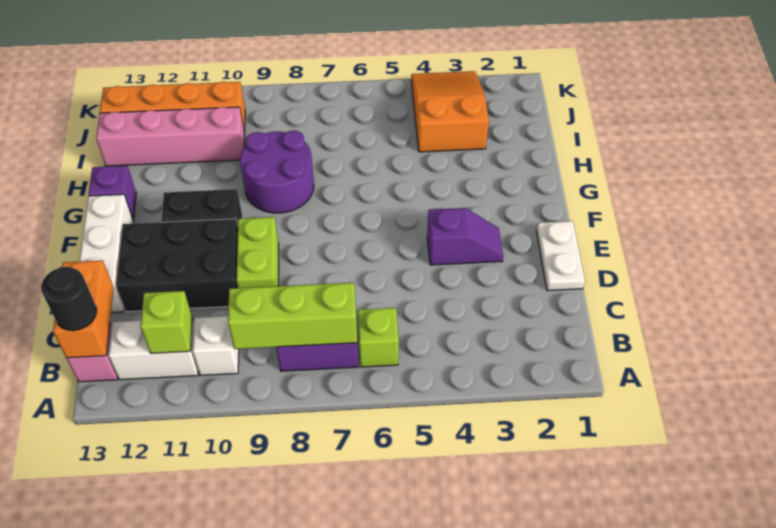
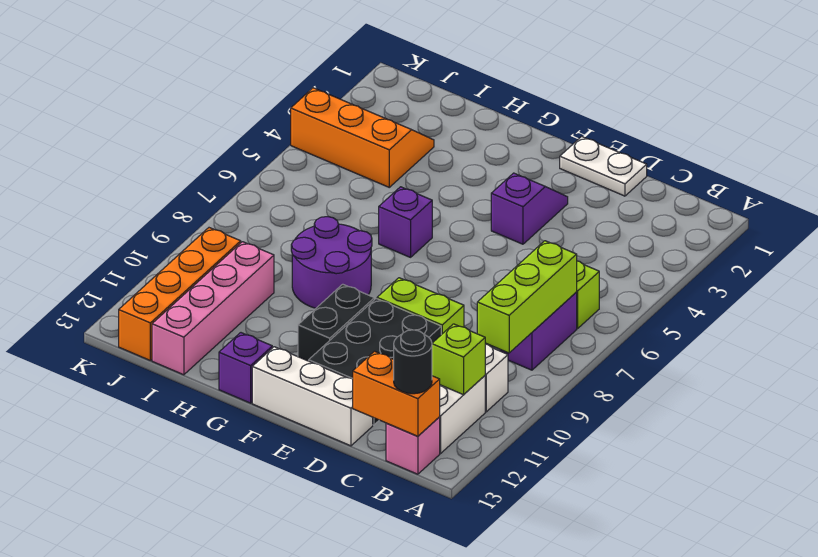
none -> purple brick G6 level 1
orange slope I3:K4 level 1 top I -> orange slope I3:K4 level 1 top 4

